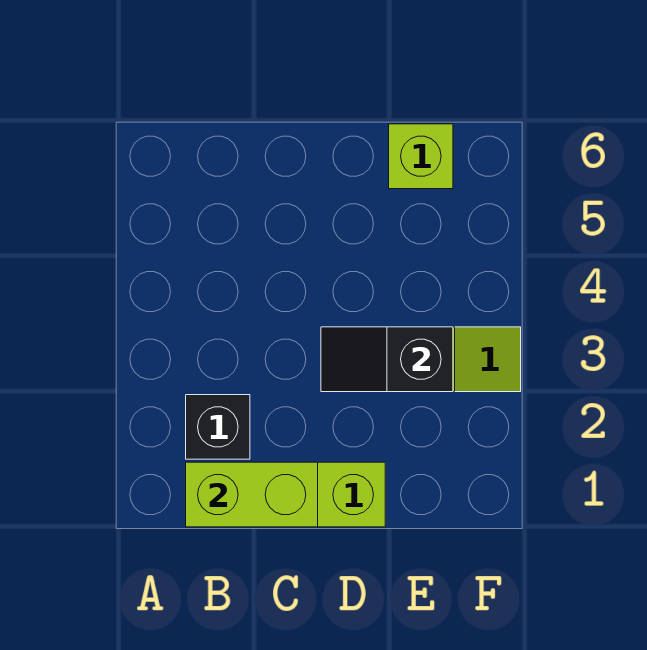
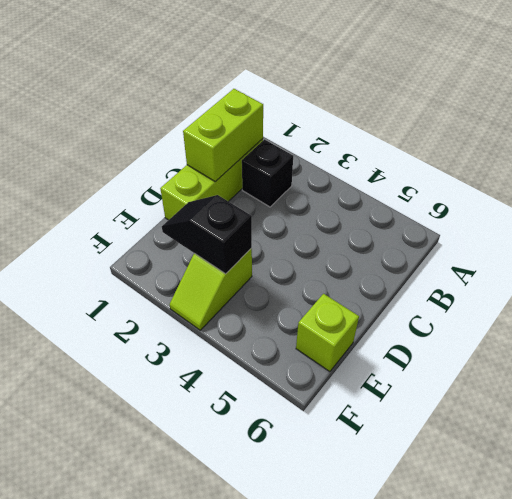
black slope D3:E3 level 2 top E -> black slope E2:E3 level 2 top 3

